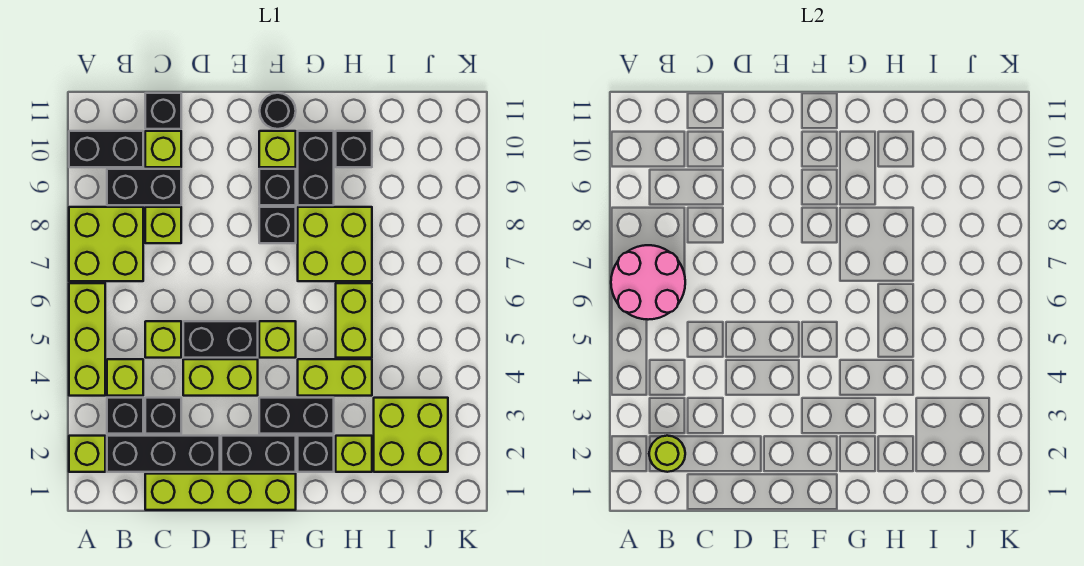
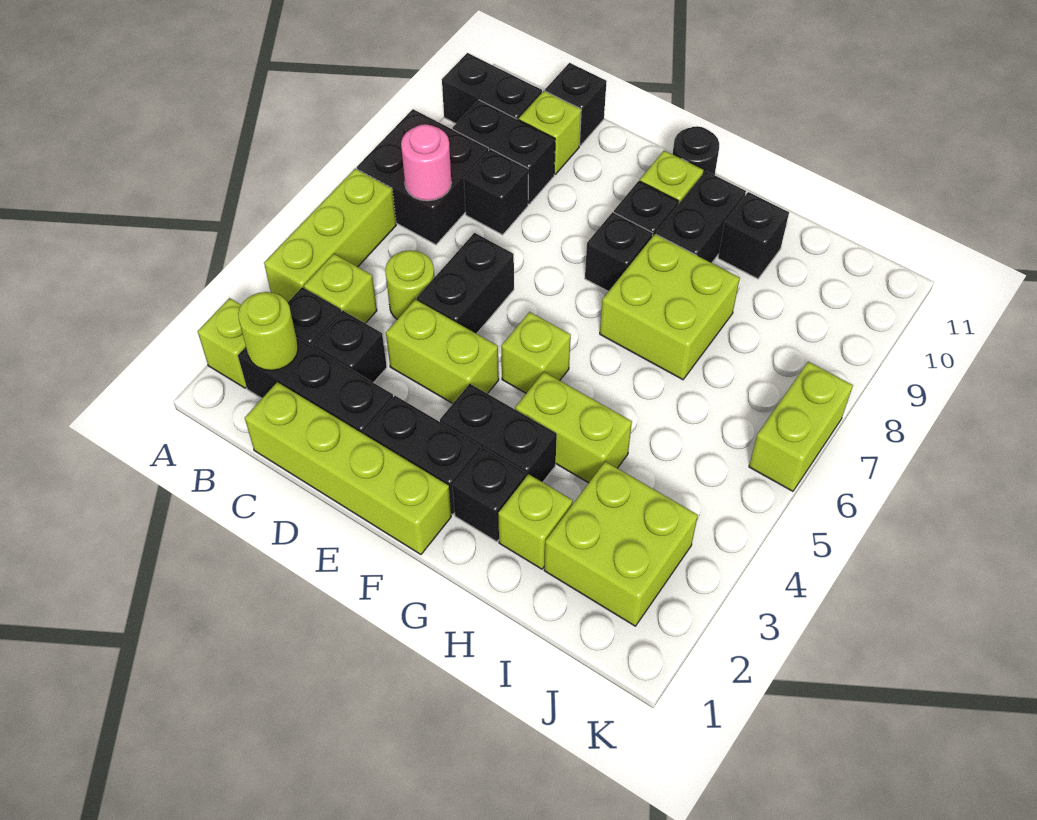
pink round brick A6:B7 level 2 -> pink round brick B7 level 2
lime brick A7:B8 level 1 -> black brick A7:B8 level 1
lime brick C5 level 1 -> lime round brick C5 level 1
lime brick C8 level 1 -> black brick C8 level 1
black brick D5:E5 level 1 -> black brick D5:D6 level 1
lime brick H5:H6 level 1 -> lime brick K6:K7 level 1

